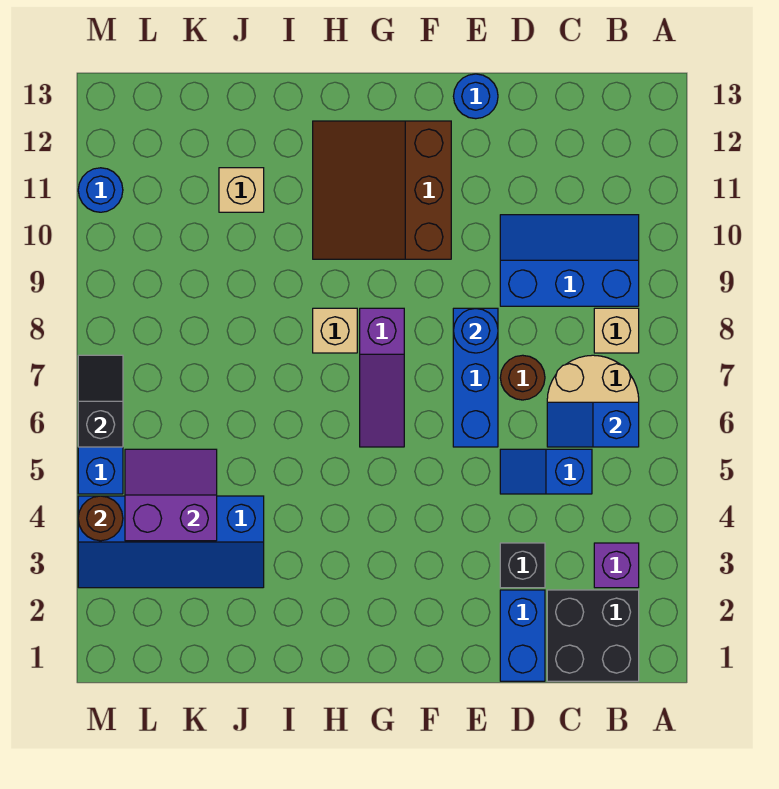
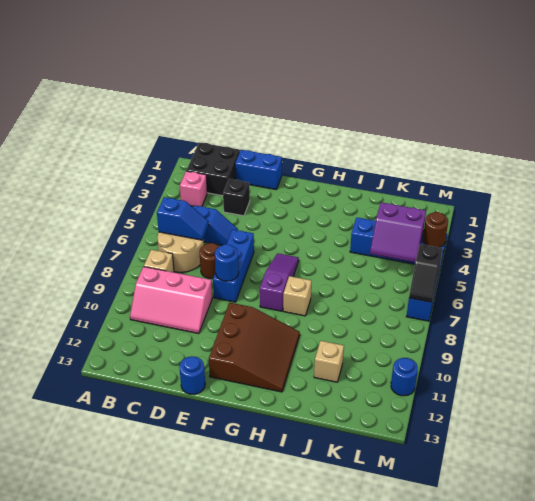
purple brick B3 level 1 -> pink brick B3 level 1
blue slope B9:D10 level 1 top 9 -> pink slope B9:D10 level 1 top 9
blue brick D1:D2 level 1 -> blue brick D1:E1 level 1

